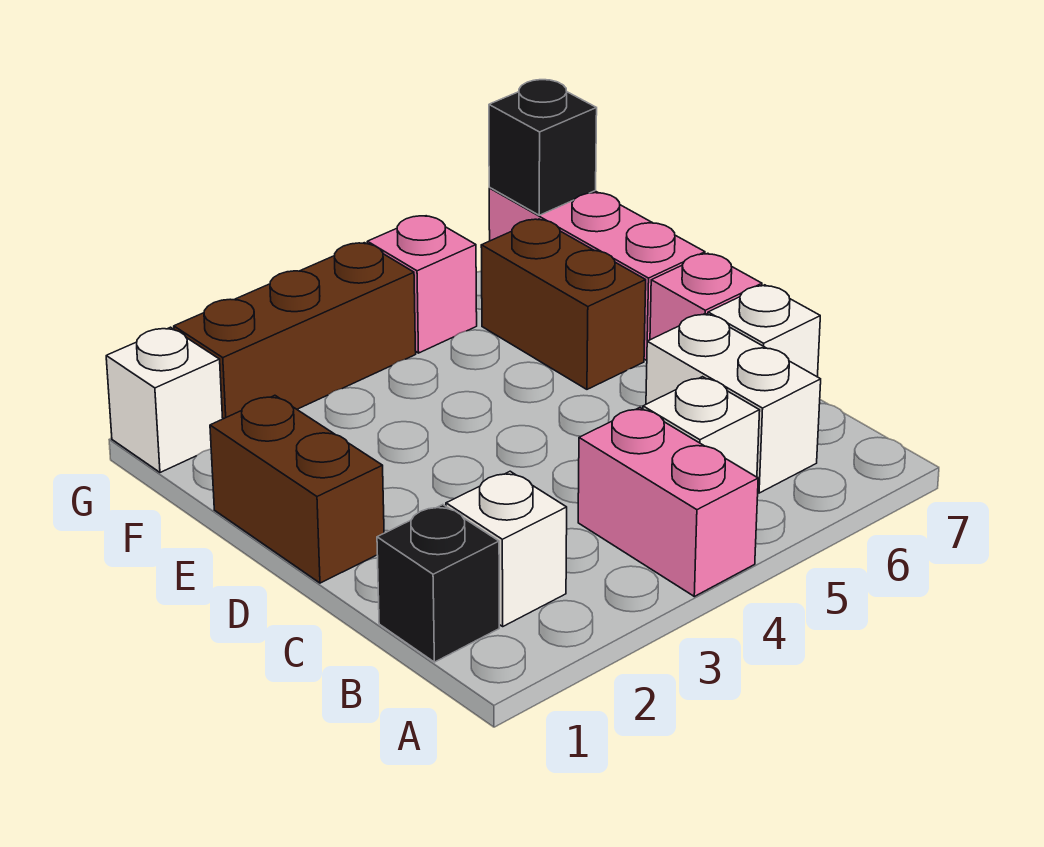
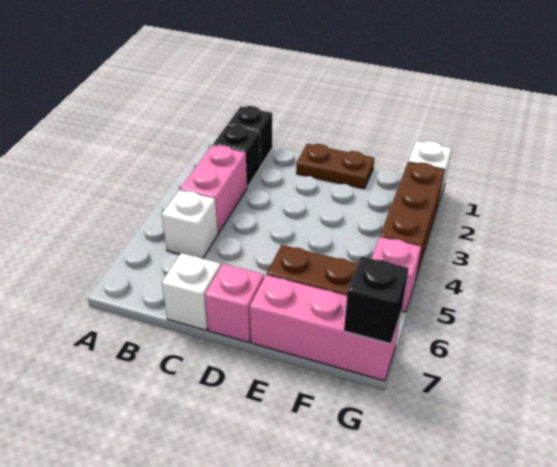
pink brick A4:B4 level 1 -> pink brick B3:B4 level 1
white brick B2 level 1 -> black brick B2 level 1
white brick B6:C6 level 1 -> none
brown brick D1:E1 level 1 -> brown plate D1:E1 level 1

